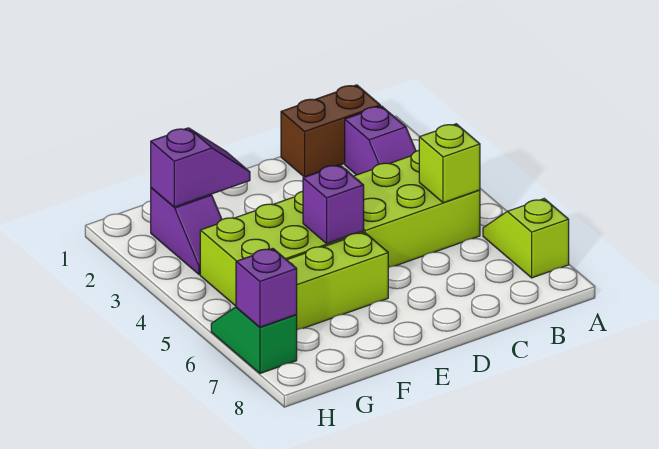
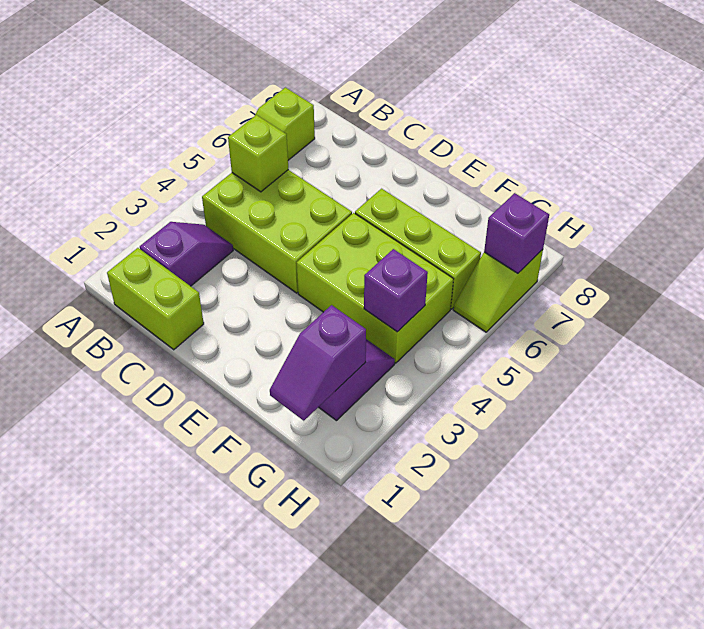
brown brick B1:C1 level 1 -> lime brick B1:C1 level 1
purple brick E5 level 2 -> purple brick G4 level 2
purple slope F2:G2 level 2 top G -> purple slope G1:G2 level 2 top 2
green slope H6:H7 level 1 top 7 -> lime slope H6:H7 level 1 top 7

